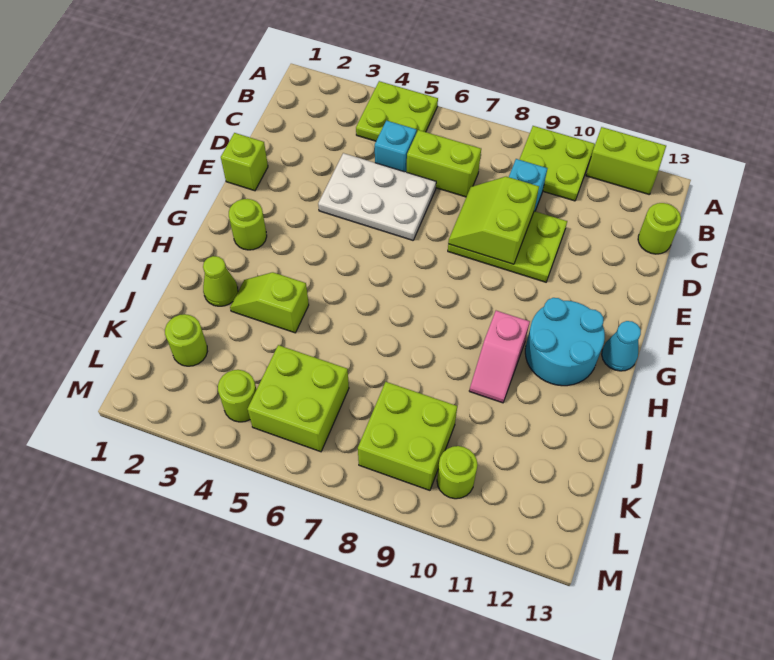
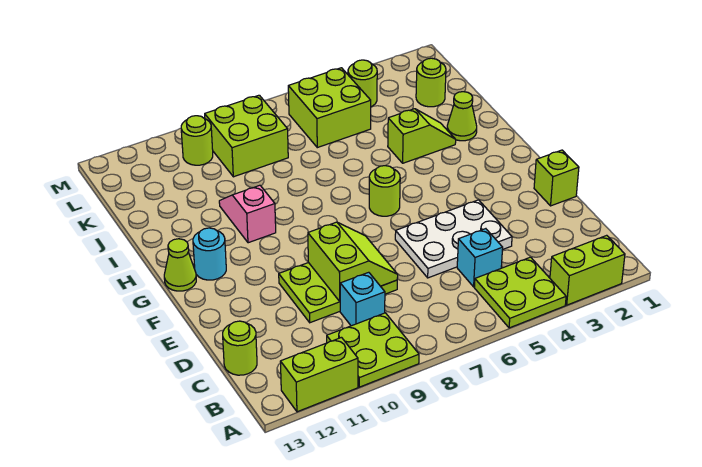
lime brick C6:C7 level 1 -> lime brick A2:A3 level 1
lime round brick G2 level 1 -> lime round brick G6 level 1
cyan round brick G11:H12 level 1 -> cyan round brick G12 level 1
cyan cone G13 level 1 -> lime cone G13 level 1

